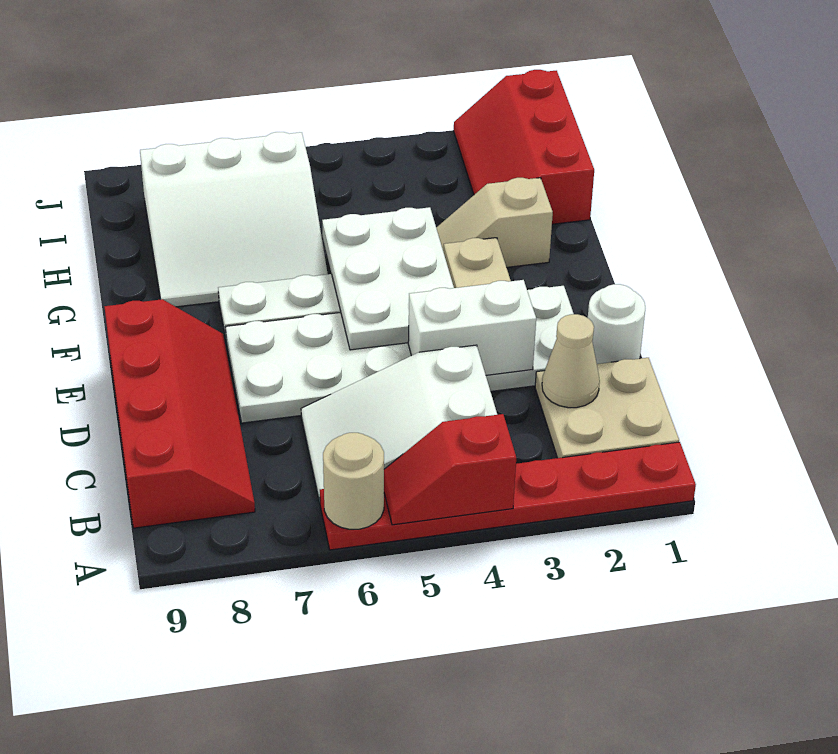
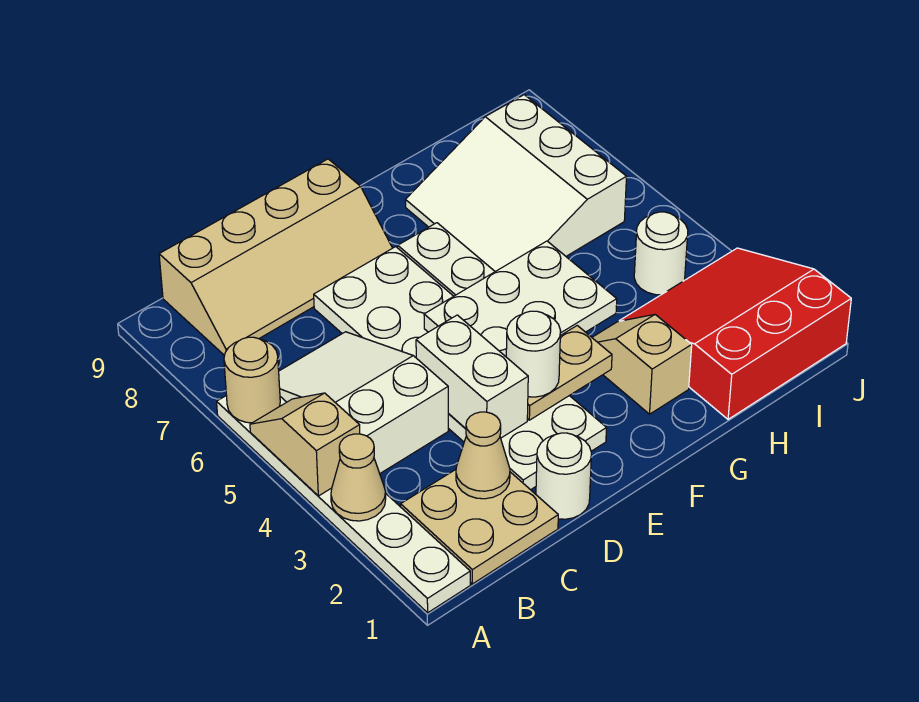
red plate A1:A6 level 1 -> white plate A1:A6 level 1
none -> tan cone A3 level 2
red slope A4:A5 level 2 top 4 -> tan slope A4:A5 level 2 top 4
red slope B8:E9 level 1 top 9 -> tan slope B8:E9 level 1 top 9
none -> white round brick E3 level 3
red slope H1:J2 level 1 top 1 -> red slope H1:J3 level 1 top 1
none -> white round brick I4 level 1

